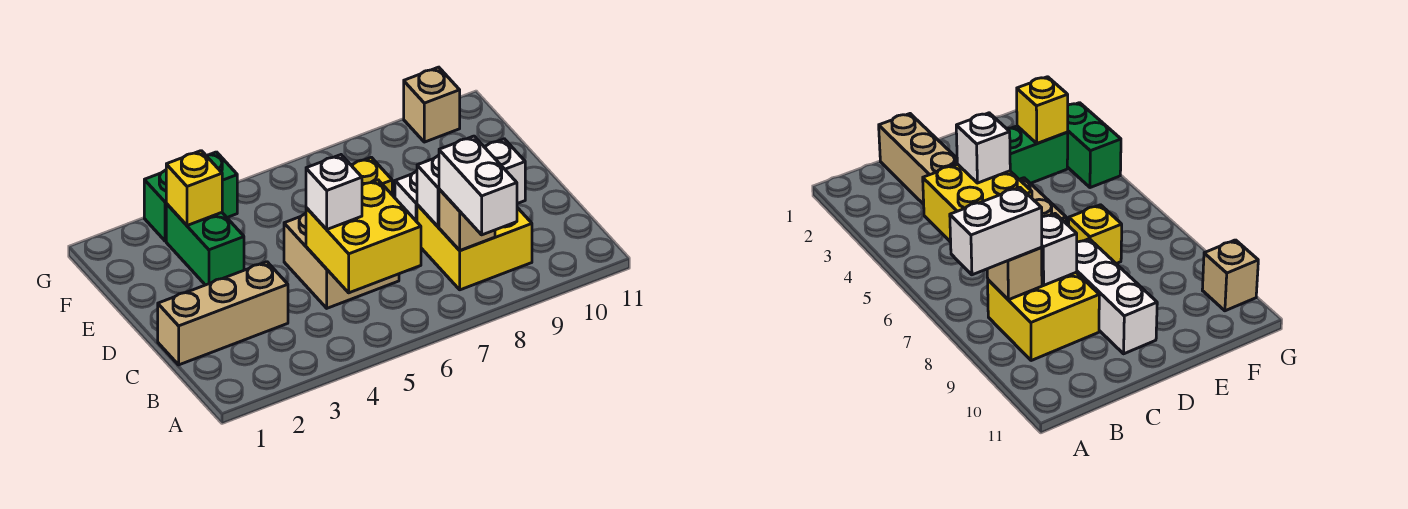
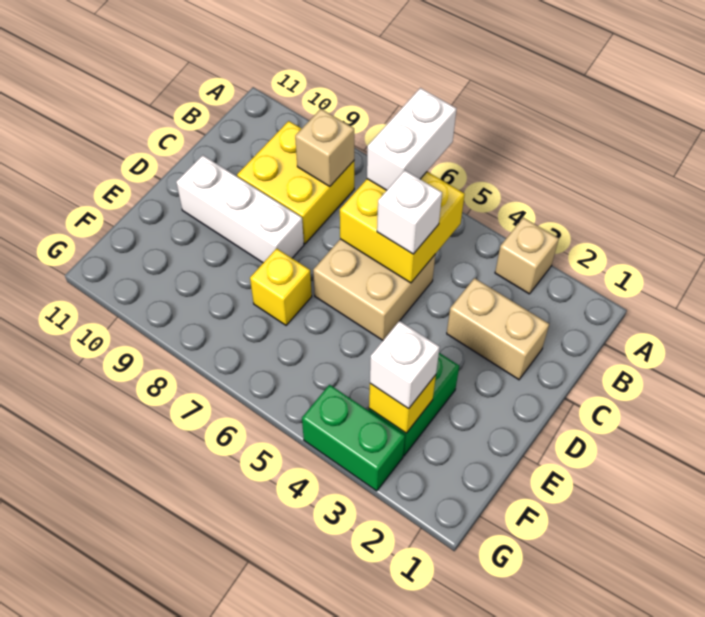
white brick A8:B8 level 3 -> white brick A6:B6 level 3
tan brick C1:C3 level 1 -> tan brick C2:C3 level 1
white brick C8 level 2 -> white brick F3 level 3
tan brick G10 level 1 -> tan brick A3 level 1

